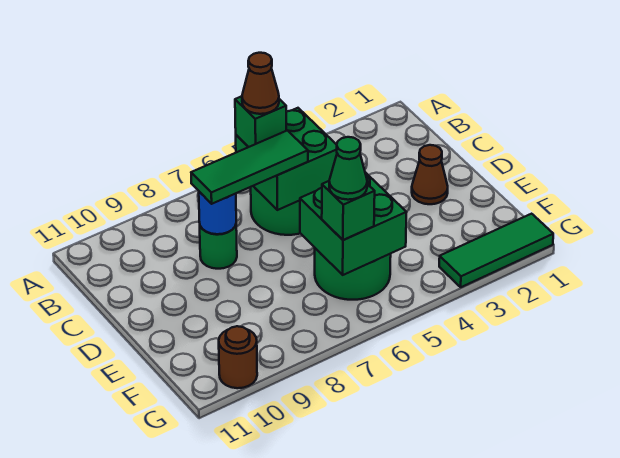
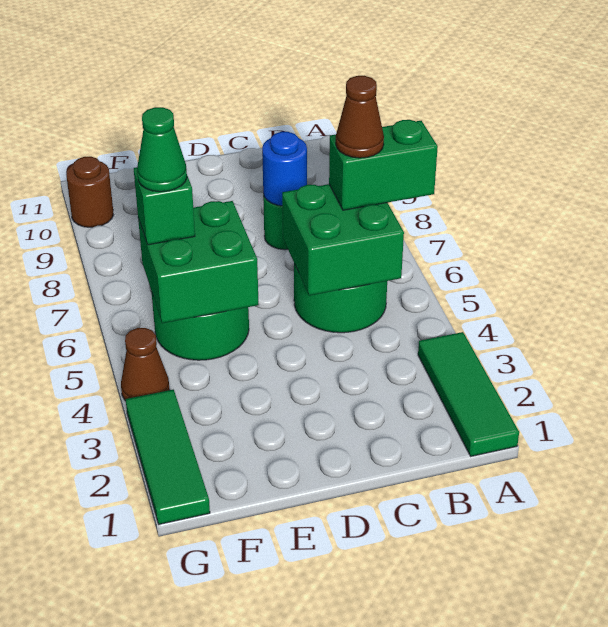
green brick B6 level 3 -> green brick A6:B6 level 3
green tile C6:C8 level 3 -> green tile A1:A3 level 1
brown cone D2 level 1 -> brown cone G4 level 1

